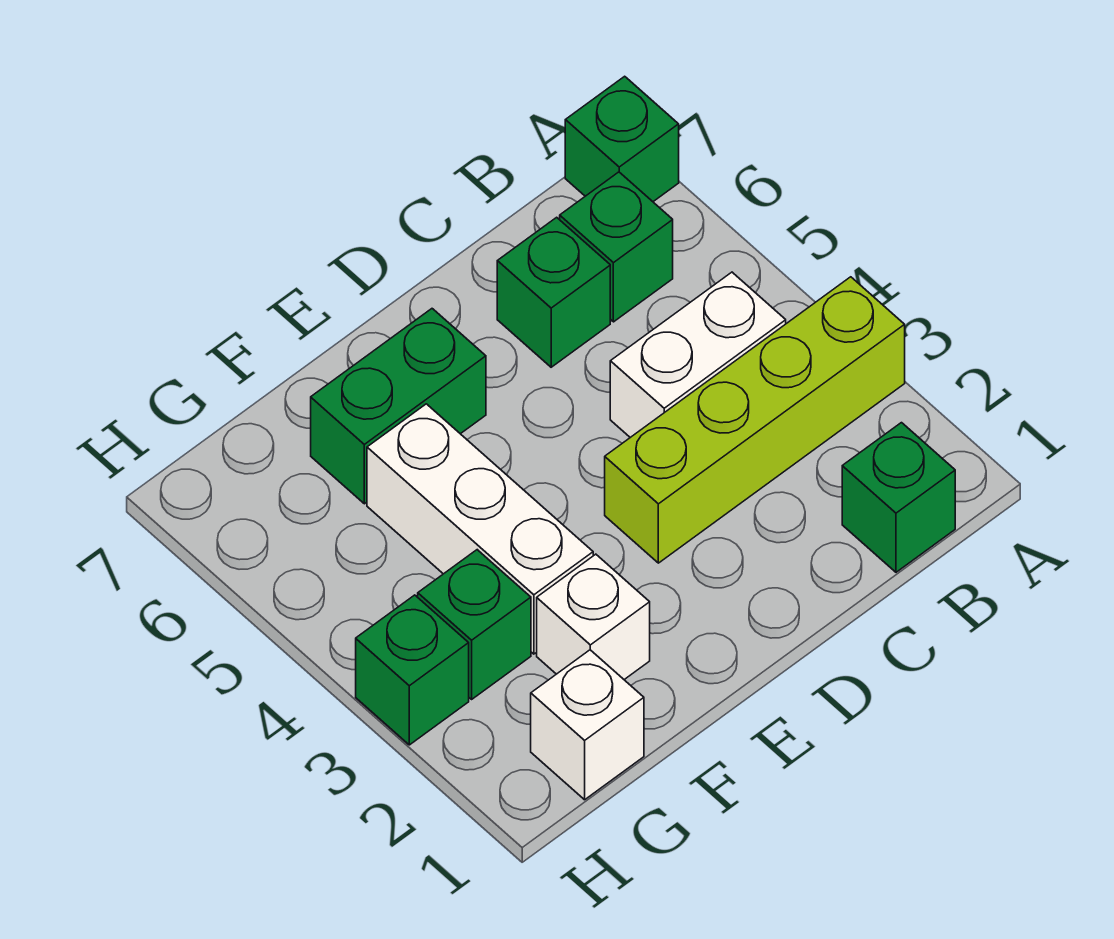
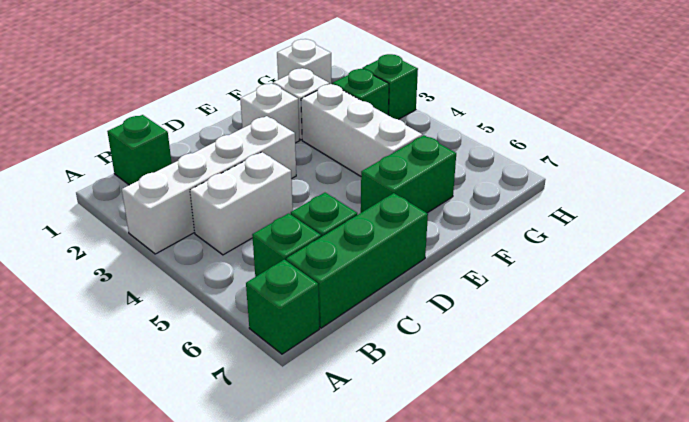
lime brick A3:D3 level 1 -> white brick A3:D3 level 1
none -> green brick B7:D7 level 1
none -> white brick E2 level 1

